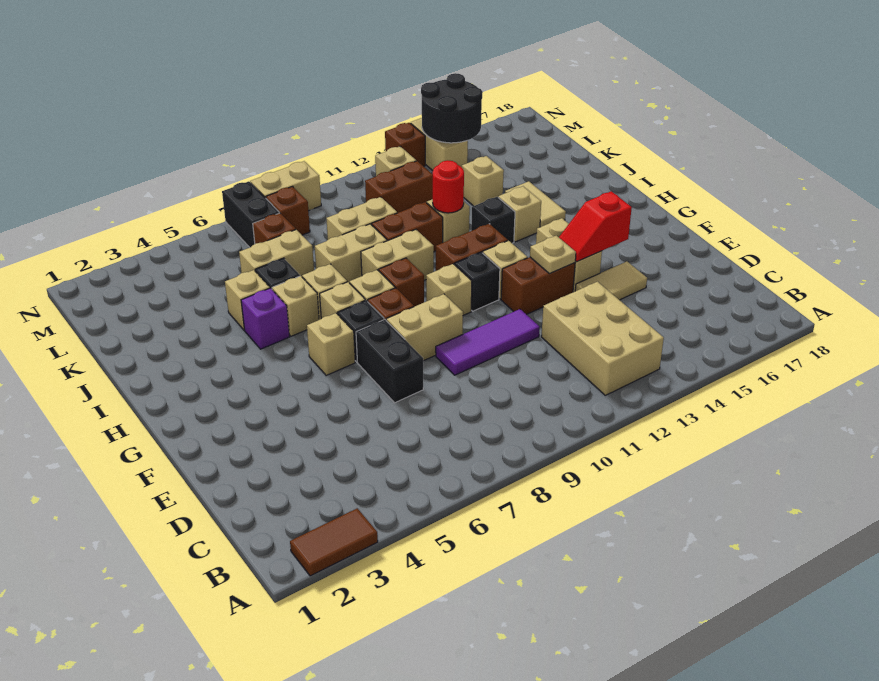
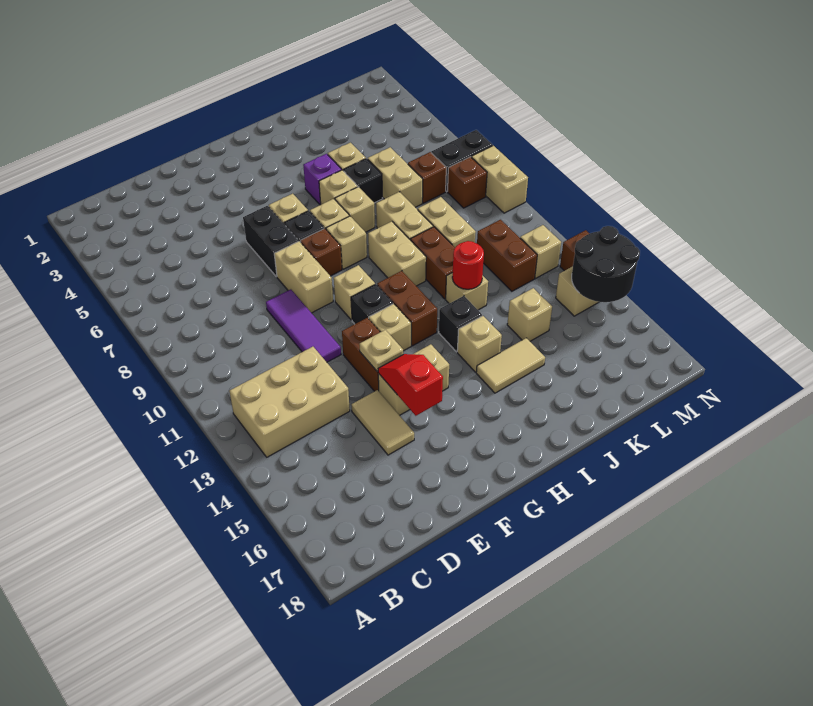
brown tile A2:A3 level 1 -> none
black brick E7:F7 level 1 -> black brick F6:F7 level 1
brown brick H9 level 1 -> none

